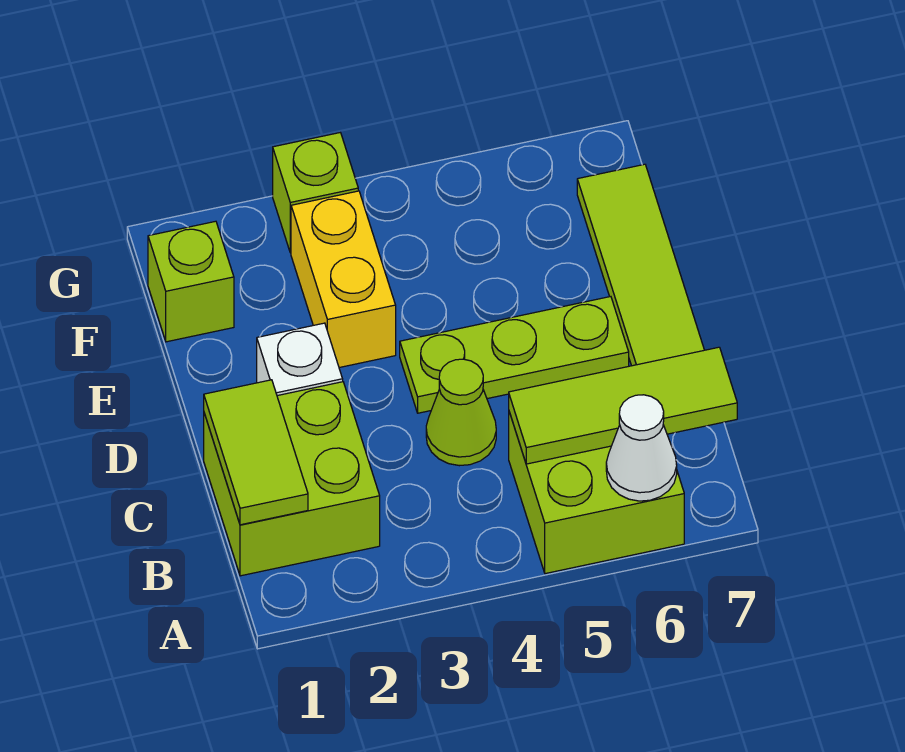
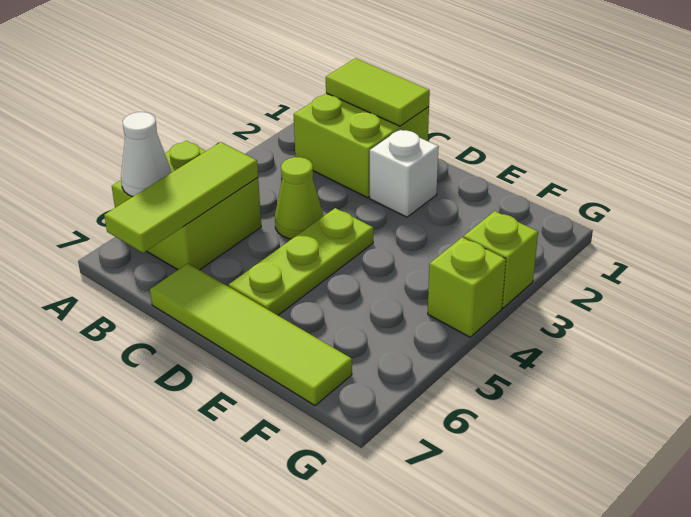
yellow brick E3:F3 level 1 -> none
lime brick F1 level 1 -> lime brick G4 level 1

